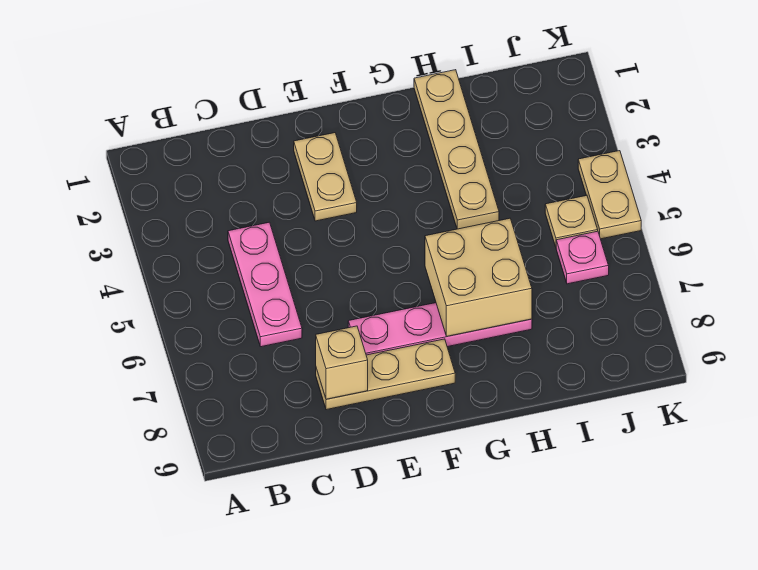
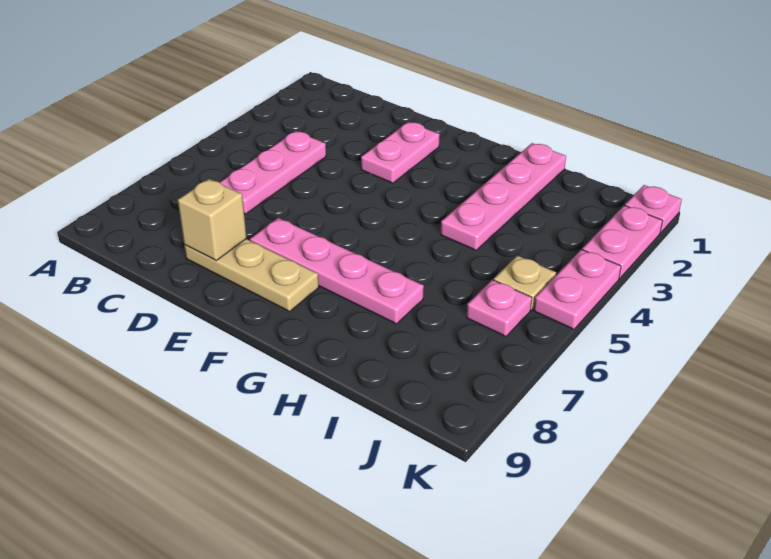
tan plate E2:E3 level 1 -> pink plate E2:E3 level 1
tan brick G6:H7 level 2 -> none
tan plate H1:H4 level 1 -> pink plate H1:H4 level 1
none -> pink plate K1 level 1
none -> pink plate K2:K3 level 1
tan plate K4:K5 level 1 -> pink plate K4:K5 level 1

